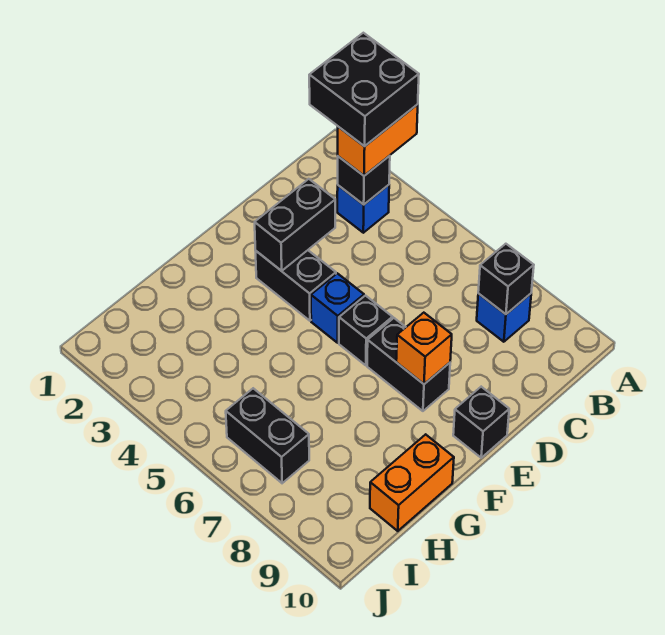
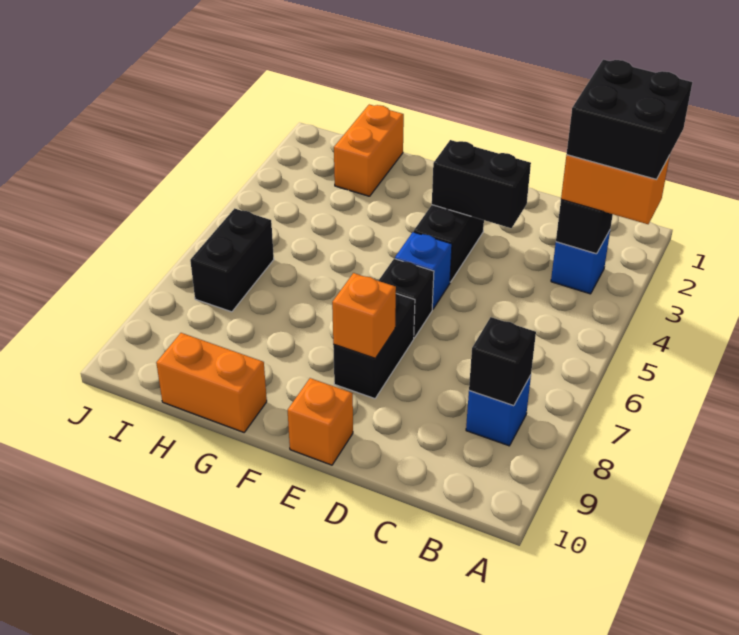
black brick E10 level 1 -> orange brick E10 level 1
none -> orange brick H1:H2 level 1

